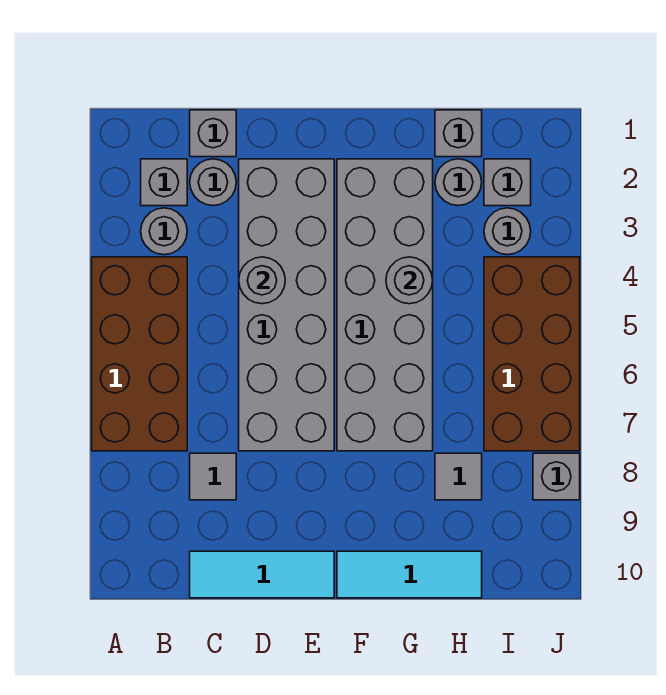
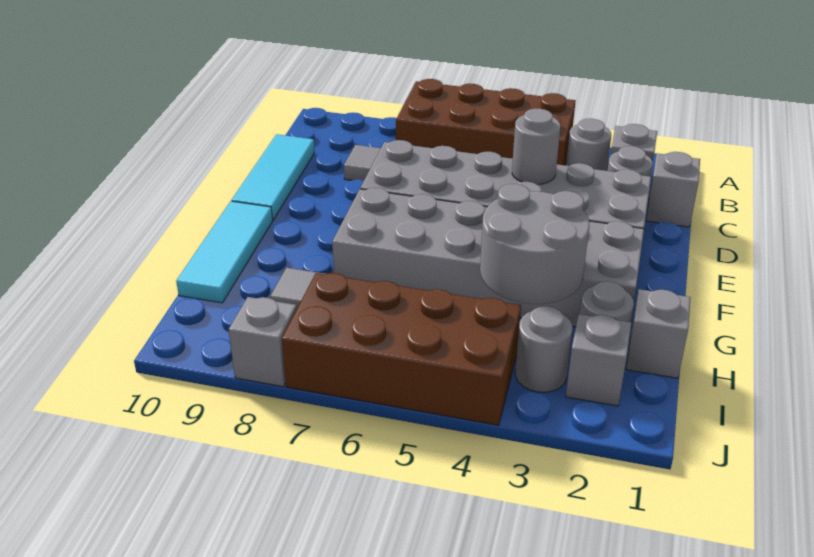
grey round brick G4 level 2 -> grey round brick G3:H4 level 2

